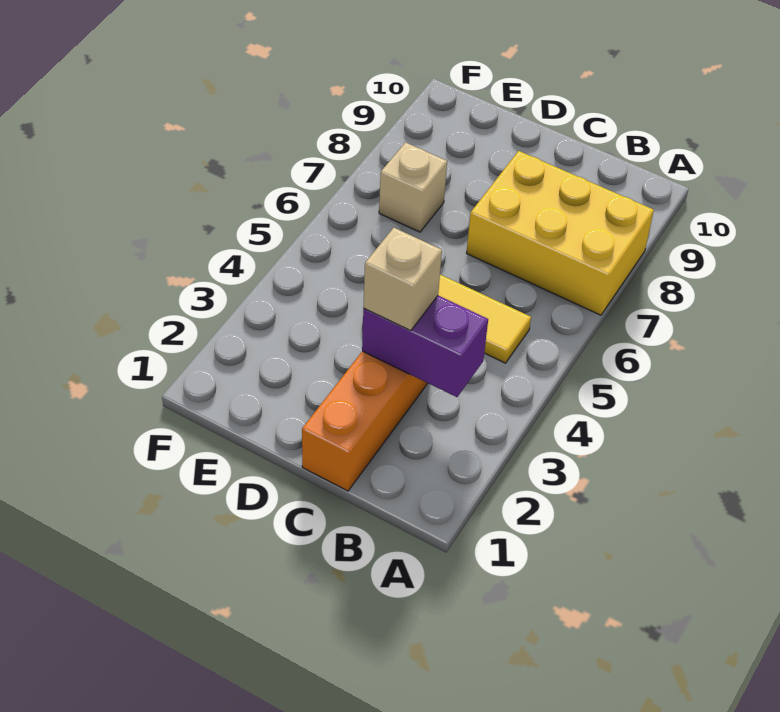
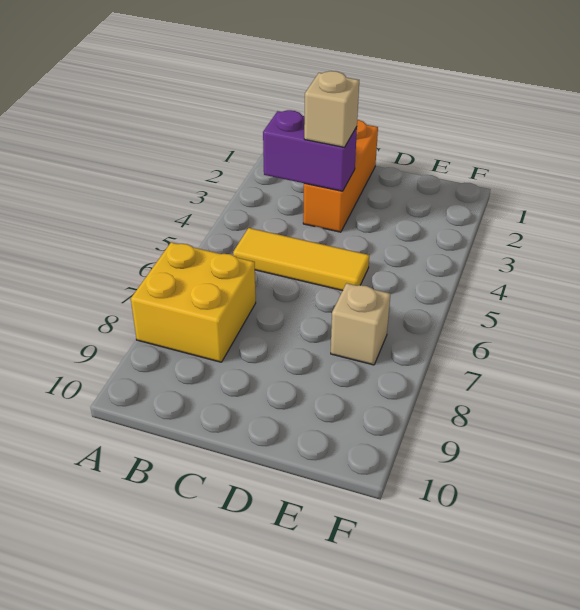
yellow brick A7:C8 level 1 -> yellow brick A7:B8 level 1

